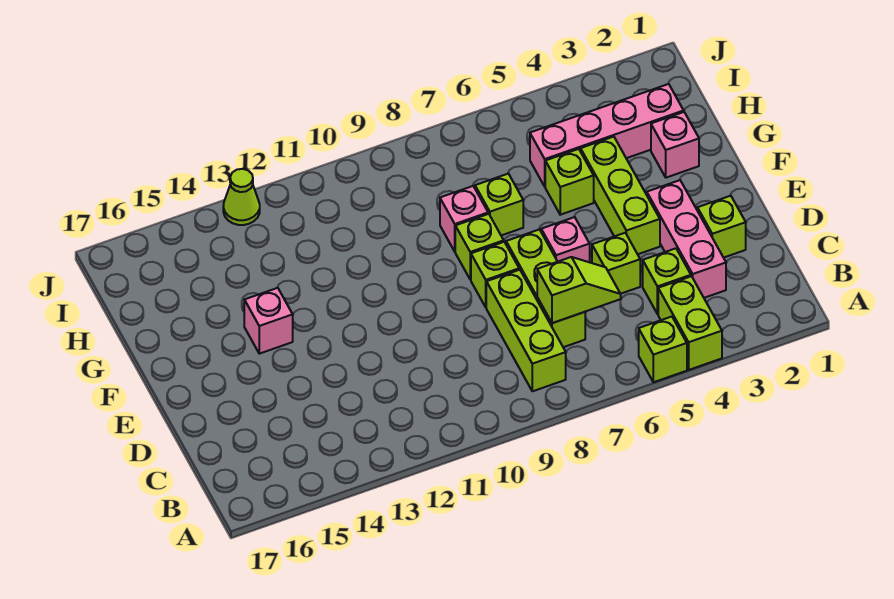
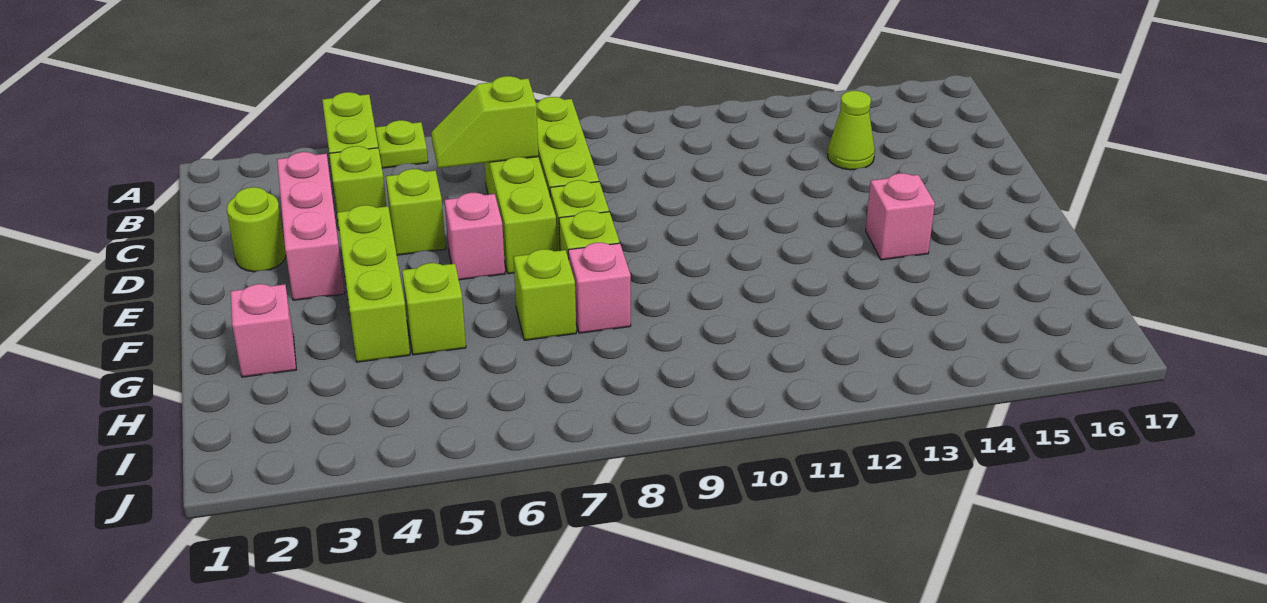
lime brick A5 level 1 -> lime plate A5 level 1
lime brick D2 level 1 -> lime round brick D2 level 1
pink brick H2:H5 level 1 -> none
lime cone J13 level 1 -> lime cone C14 level 1

